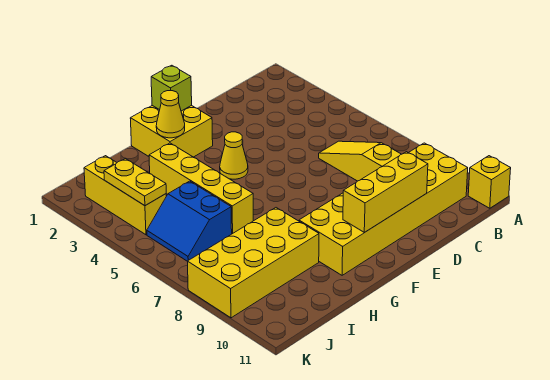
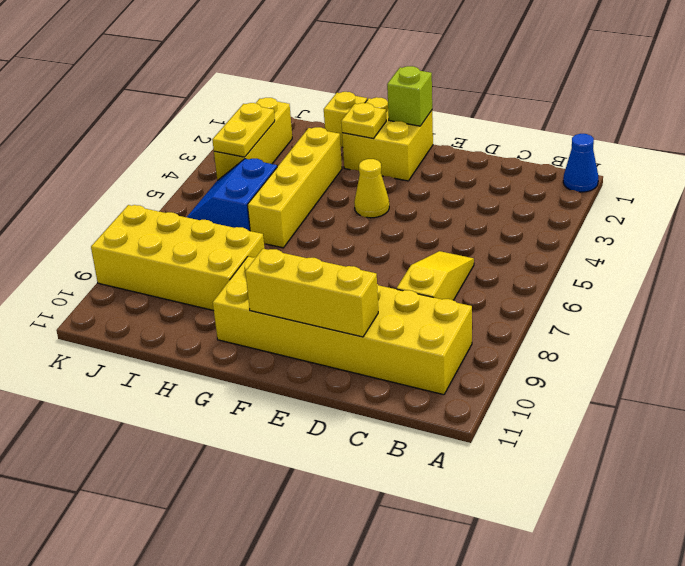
none -> blue cone A1 level 1
yellow brick A11 level 1 -> yellow brick H1 level 1
yellow cone G2 level 2 -> yellow plate G2 level 2

